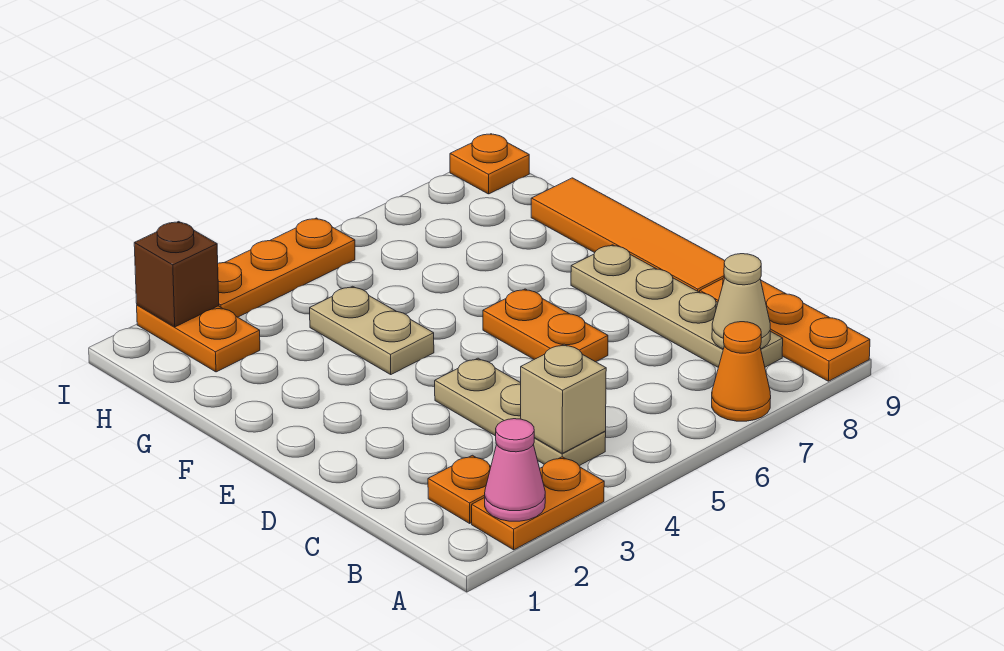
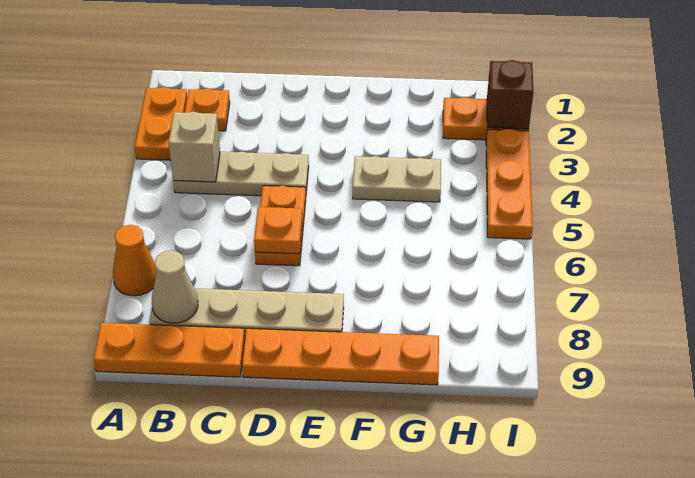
pink cone A2 level 2 -> none
orange plate D6:E6 level 1 -> orange plate D5:D6 level 1
orange tile D9:G9 level 1 -> orange plate D9:G9 level 1
orange plate I9 level 1 -> orange plate D6 level 2

